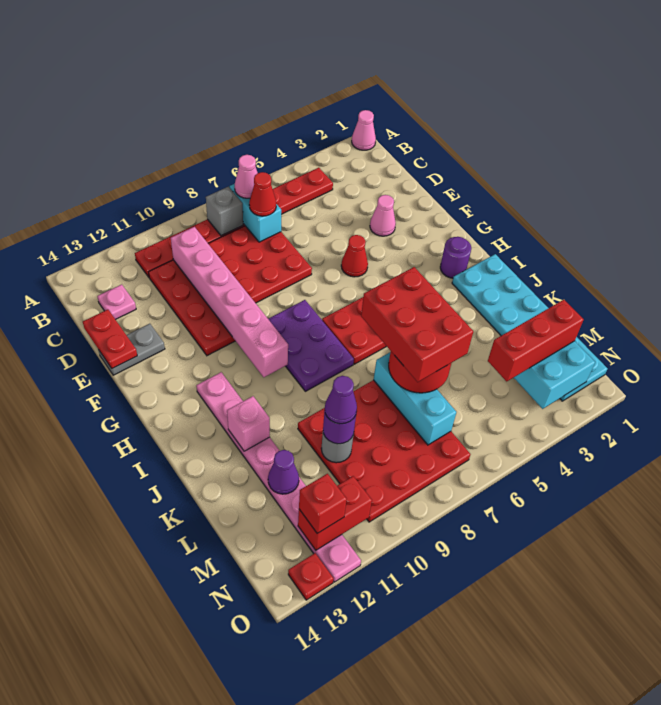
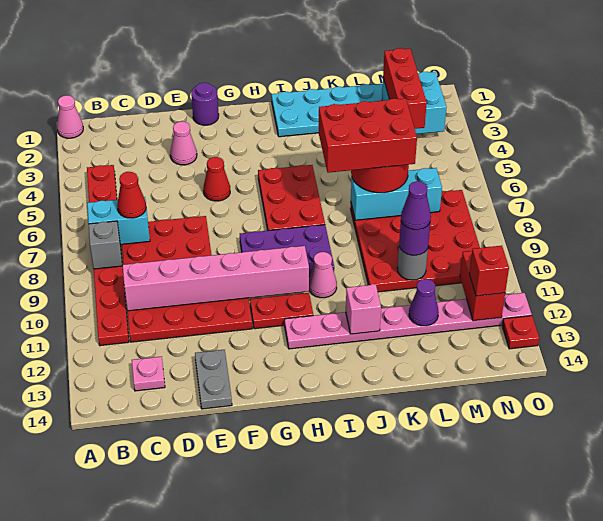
pink cone B7 level 3 -> pink cone I10 level 1
red plate D14:E14 level 2 -> red plate G11:H11 level 1
purple round brick H2 level 1 -> purple round brick F1 level 1

